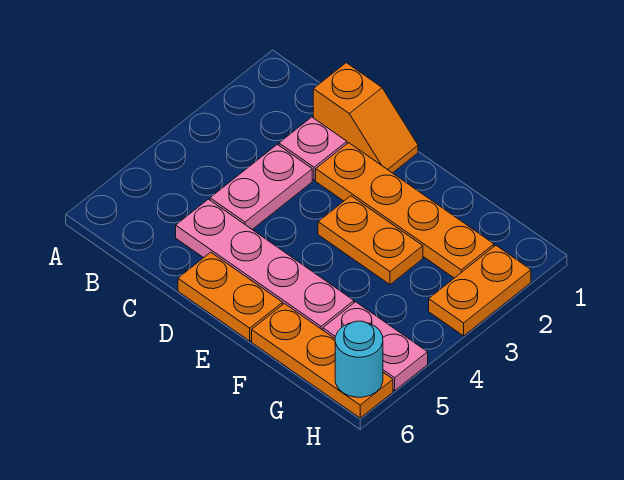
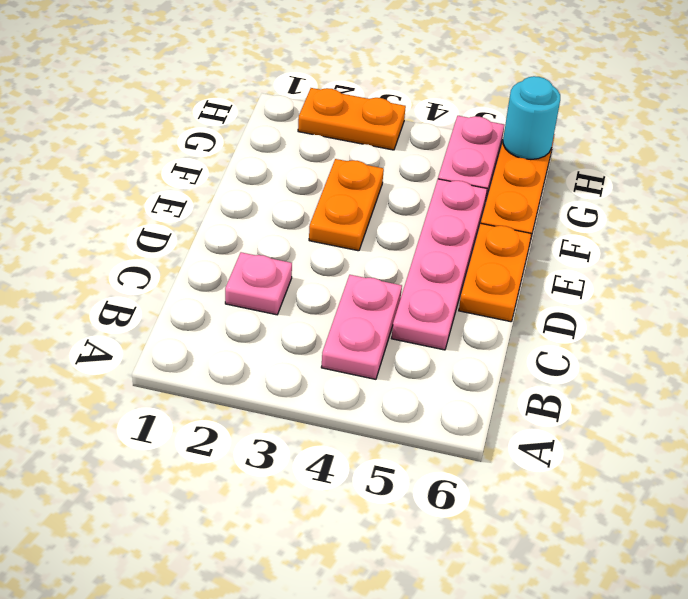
orange slope C1:D1 level 1 top C -> none
pink plate C3:C4 level 1 -> pink plate B4:C4 level 1
orange plate D2:G2 level 1 -> none

